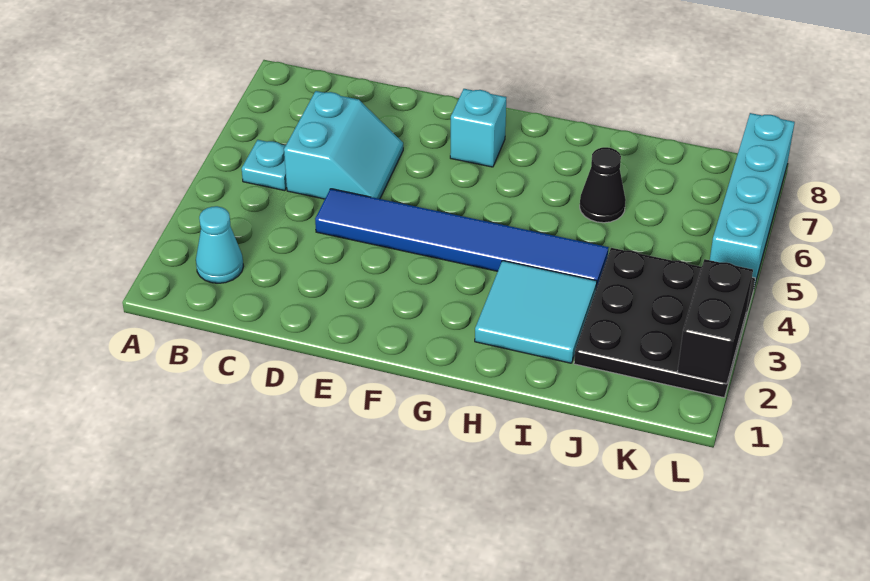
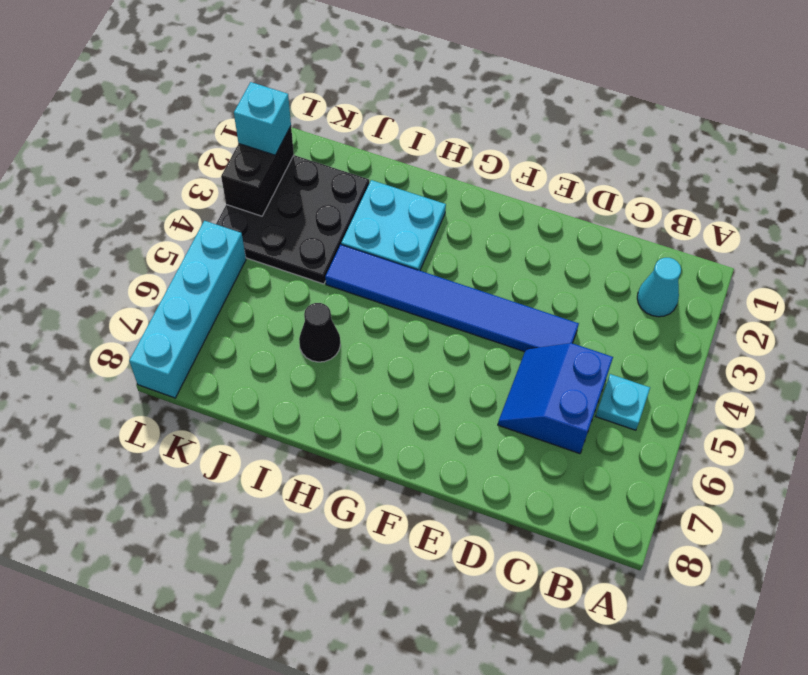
cyan slope C5:D6 level 1 top C -> blue slope C5:D6 level 1 top C
cyan brick F7 level 1 -> cyan brick L2 level 3
cyan tile H2:I3 level 1 -> cyan plate H2:I3 level 1

